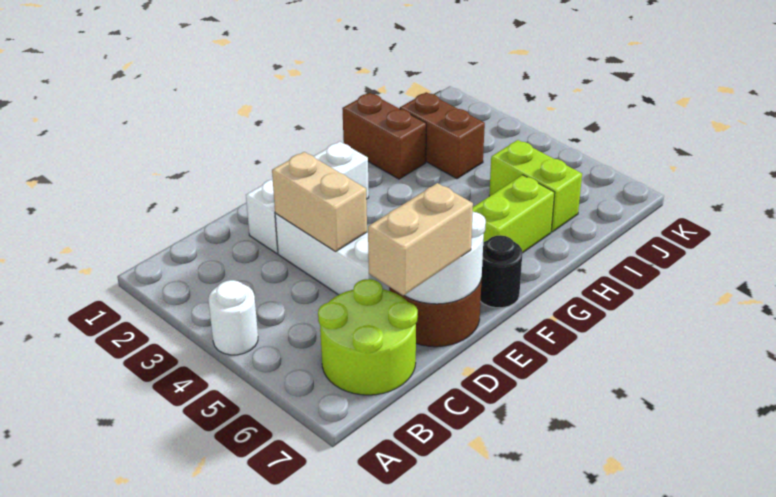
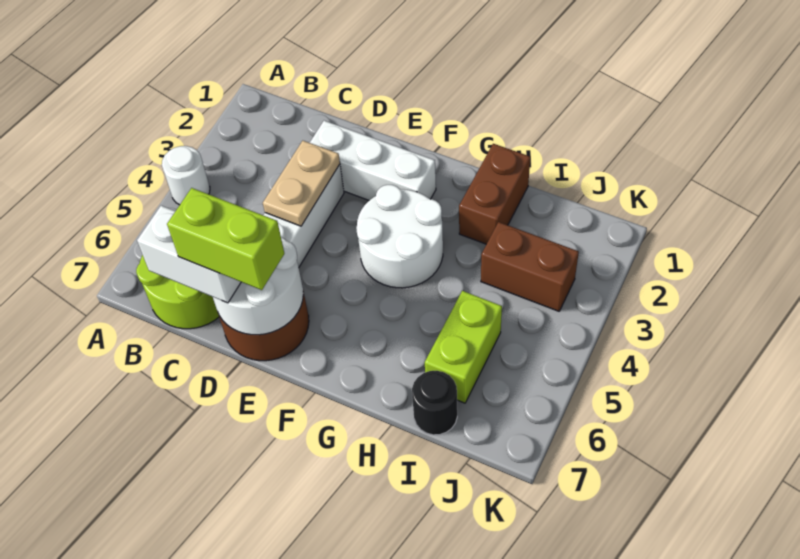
tan brick C7:D7 level 3 -> white brick C7:D7 level 3
tan brick D3:D4 level 2 -> tan plate D3:D4 level 2
none -> white round brick F3:G4 level 1
black round brick F7 level 1 -> black round brick I7 level 1
lime brick G6:H6 level 1 -> lime brick D7:E7 level 4
brown brick I2:I3 level 1 -> brown brick I3:J3 level 1

